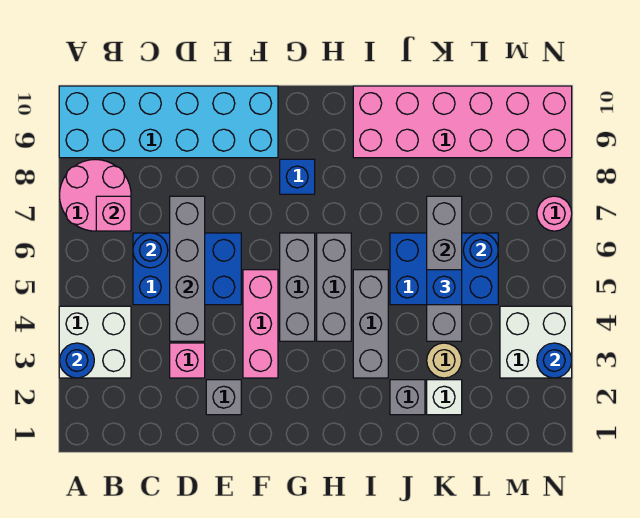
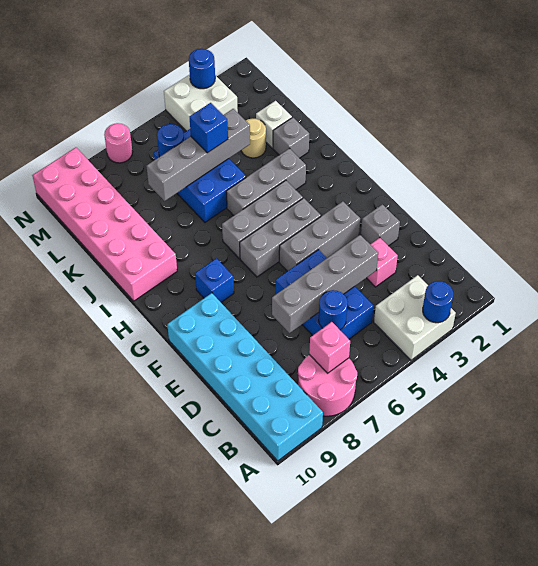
pink brick F3:F5 level 1 -> grey brick F3:F5 level 1

